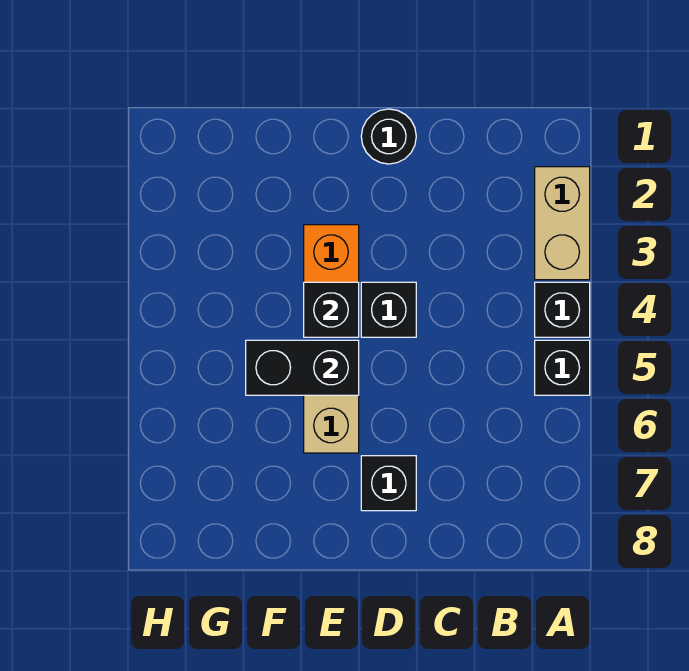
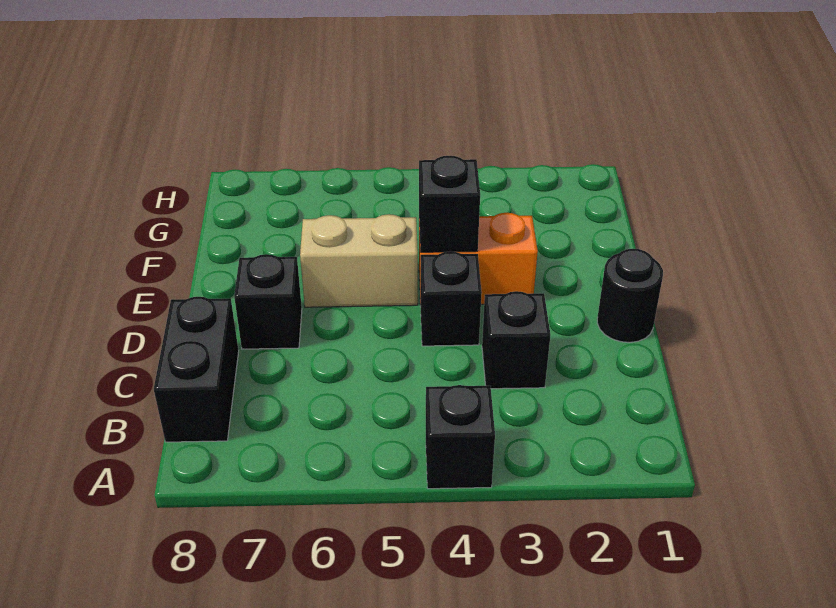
tan brick A2:A3 level 1 -> none
black brick A5 level 1 -> black brick C3 level 1
black brick E5:F5 level 2 -> black brick B8:C8 level 1

